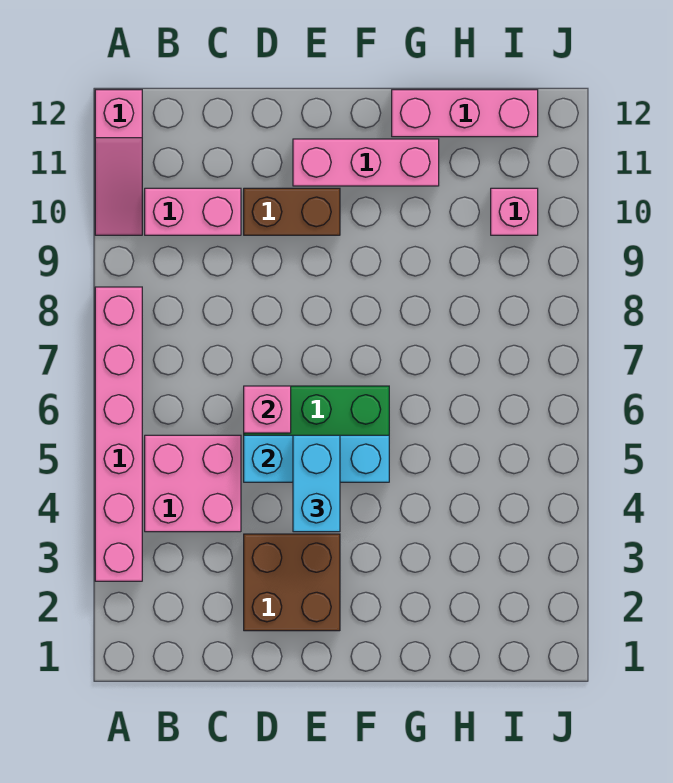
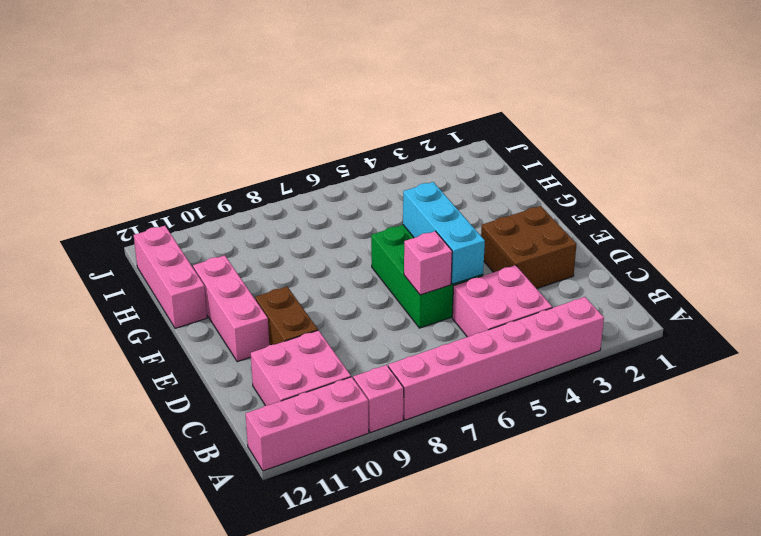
pink slope A10:A12 level 1 top 12 -> pink brick A10:A12 level 1
pink brick B10:C10 level 1 -> pink brick B10:C11 level 1
cyan brick E4:E5 level 3 -> none
pink brick I10 level 1 -> pink brick A9 level 1

